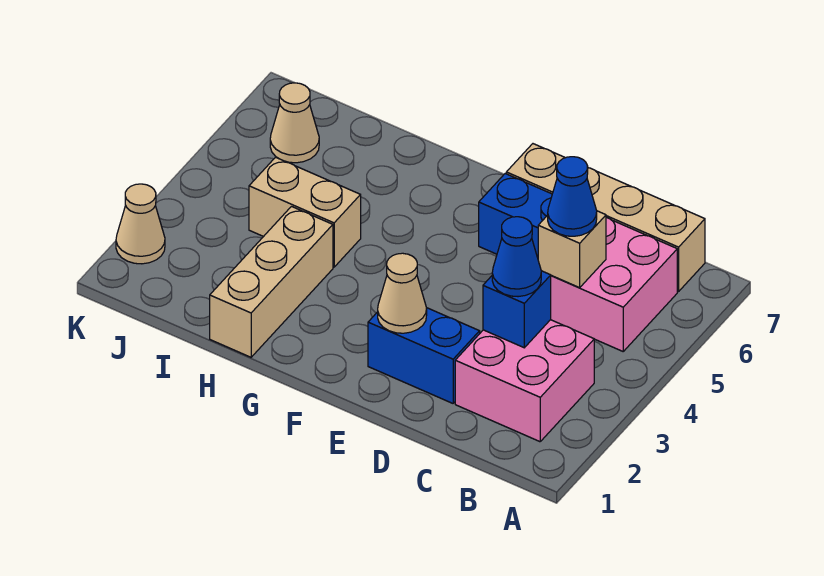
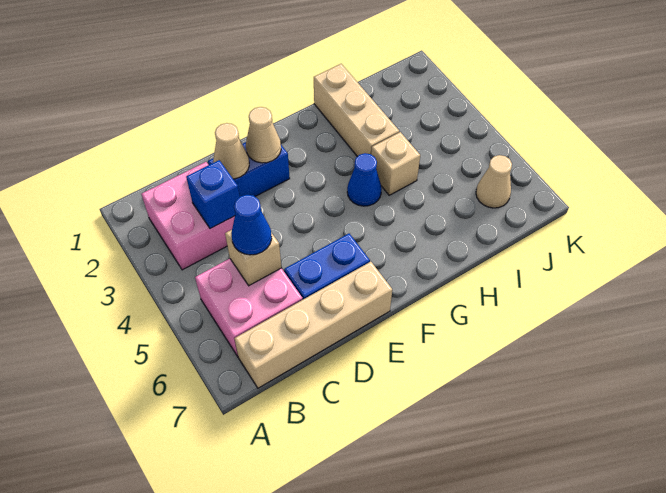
blue cone C3 level 3 -> blue cone G4 level 1
tan brick H4:I4 level 1 -> tan brick H4 level 1
tan cone K2 level 1 -> tan cone D2 level 2

